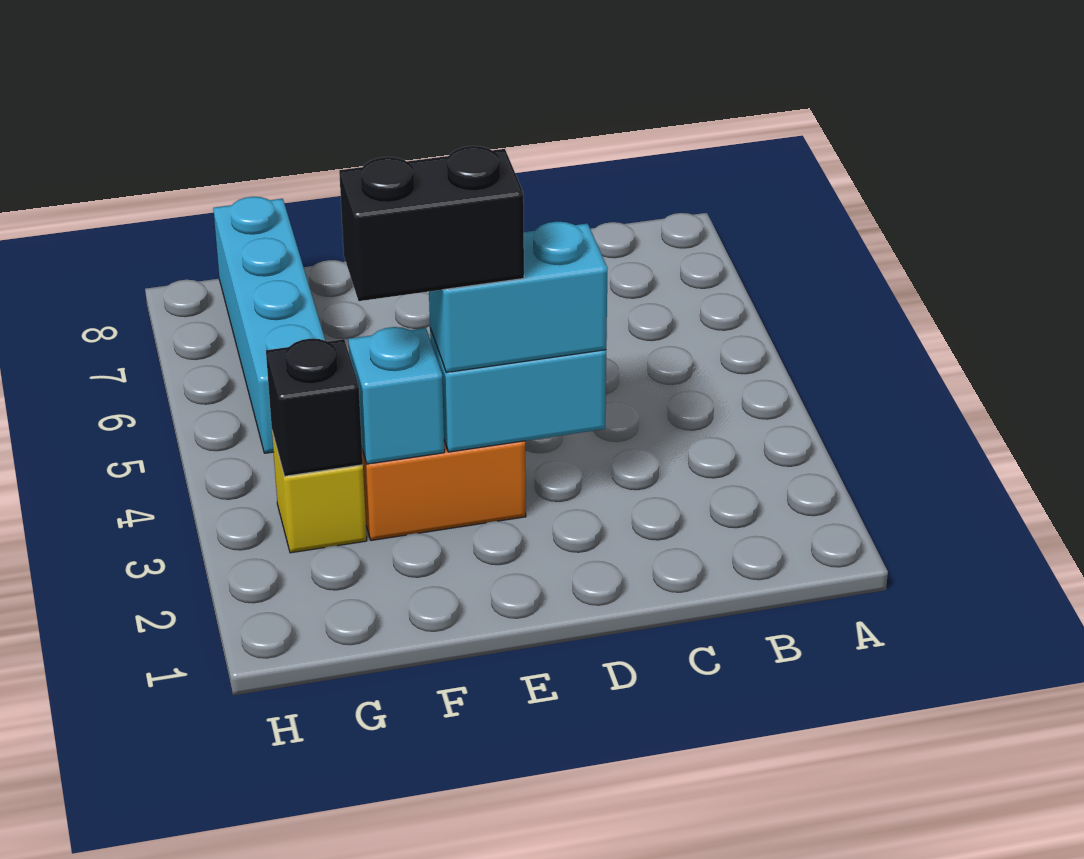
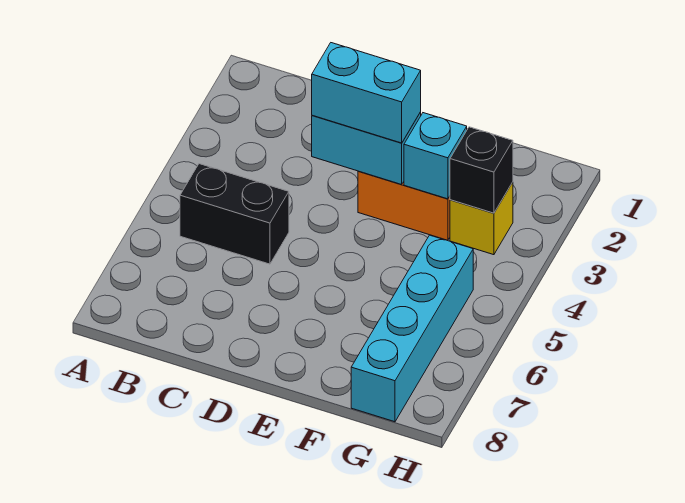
black brick E3:F3 level 4 -> black brick B5:C5 level 1

